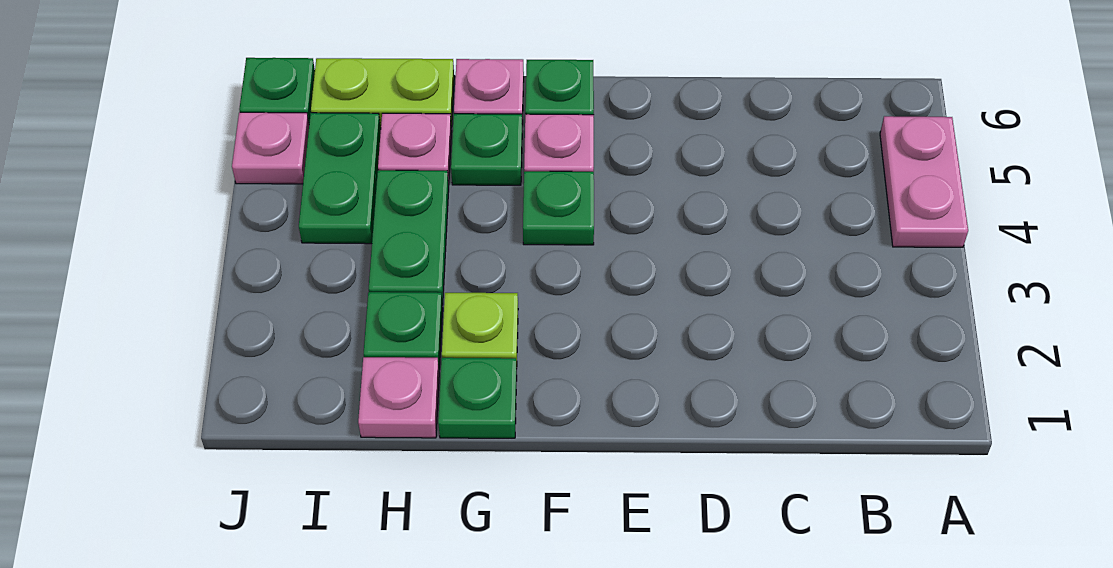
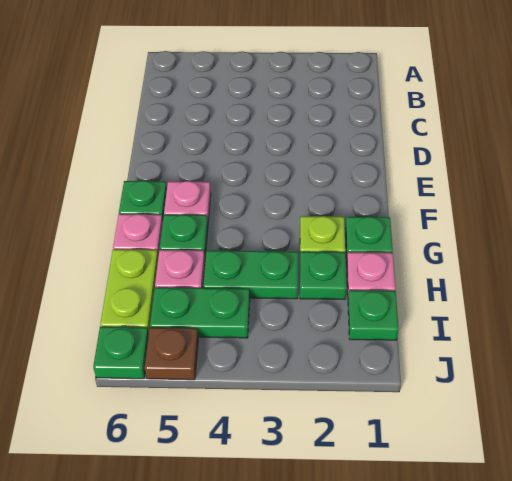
pink plate A4:A5 level 1 -> none
green plate F4 level 1 -> green plate I1 level 1
pink plate J5 level 1 -> brown plate J5 level 1

